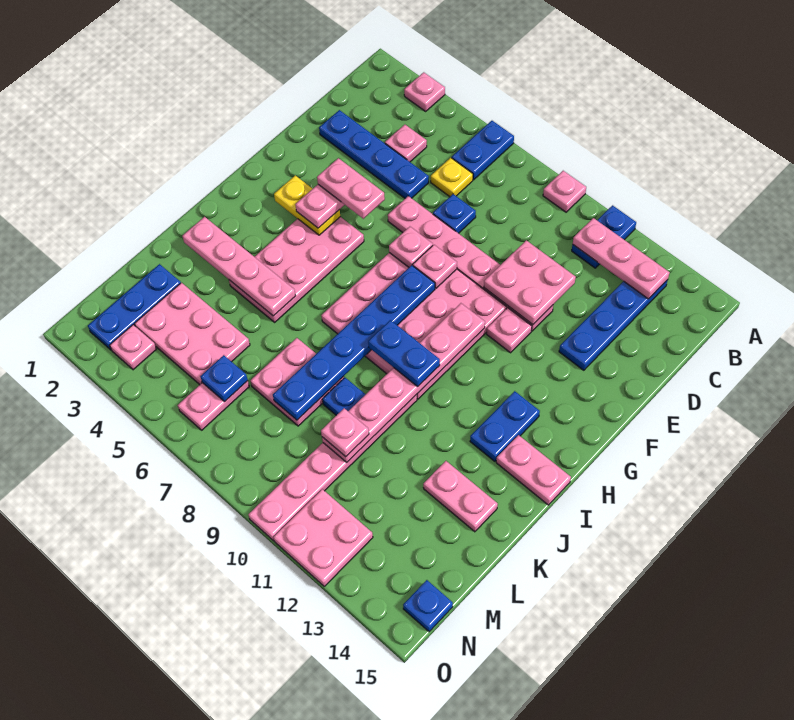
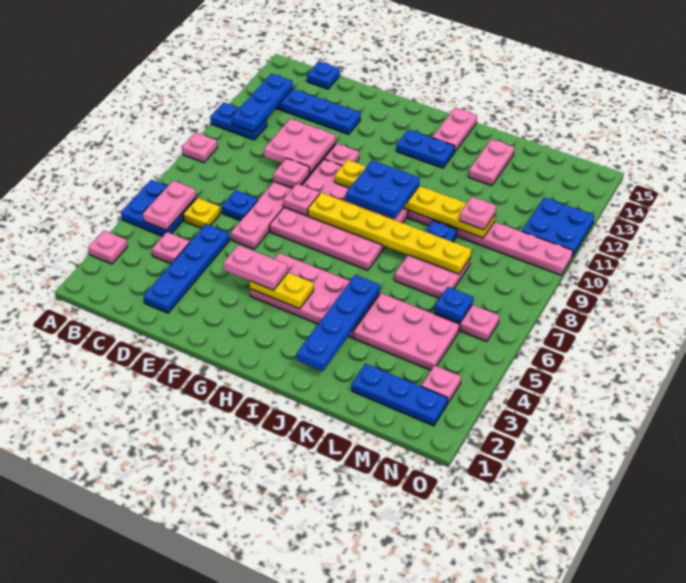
blue plate A6:B6 level 1 -> blue plate A5:B6 level 1
pink plate B11:B13 level 2 -> blue plate B11:B13 level 2
pink plate F4:F5 level 4 -> pink plate B5:B6 level 2
pink plate F7 level 2 -> pink plate E9 level 2
yellow plate G3:G4 level 2 -> yellow plate G4:H4 level 2
blue plate G8:L8 level 2 -> yellow plate G8:L8 level 2
pink plate G10:L10 level 2 -> yellow plate G10:L10 level 2
blue plate I9:I10 level 3 -> blue plate H9:I10 level 3
pink plate J2:J5 level 2 -> blue plate J2:J5 level 2
pink plate L3:M5 level 1 -> pink plate K4:M5 level 1
pink plate N11:O12 level 1 -> blue plate N11:O12 level 1
blue plate N15 level 1 -> blue plate C15 level 1

